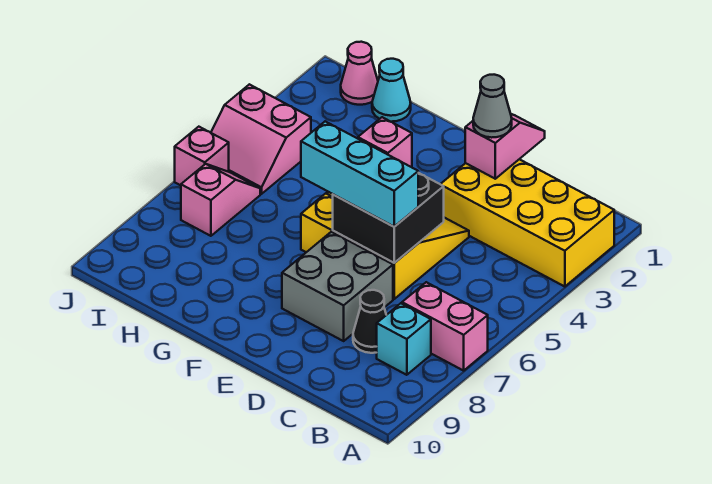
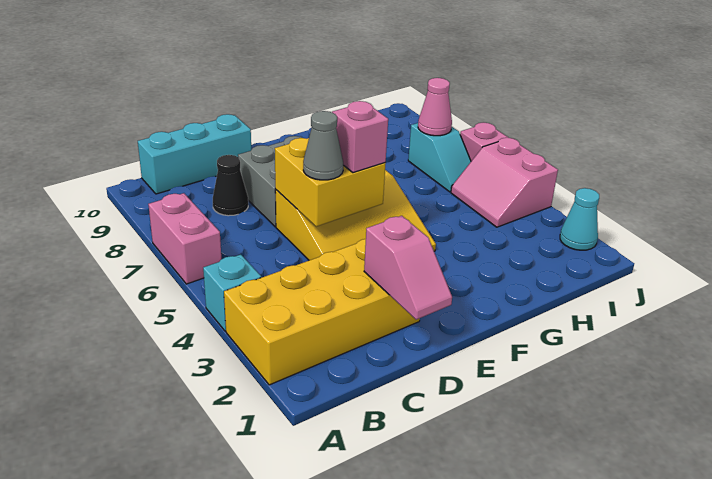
pink brick A7:B7 level 1 -> pink brick A6:A7 level 1
cyan brick B8 level 1 -> cyan brick A4 level 1
grey cone D2 level 3 -> grey cone D5 level 3
black brick D5:E6 level 2 -> yellow brick D5:E6 level 2
cyan brick D6:F6 level 3 -> cyan brick B10:D10 level 1
cyan cone H1 level 1 -> cyan cone J2 level 1
pink cone I1 level 1 -> pink cone I7 level 2
pink slope I4:J5 level 1 top 4 -> pink slope I4:J5 level 1 top J
pink slope I6:I7 level 1 top 7 -> cyan slope I6:I7 level 1 top 7

